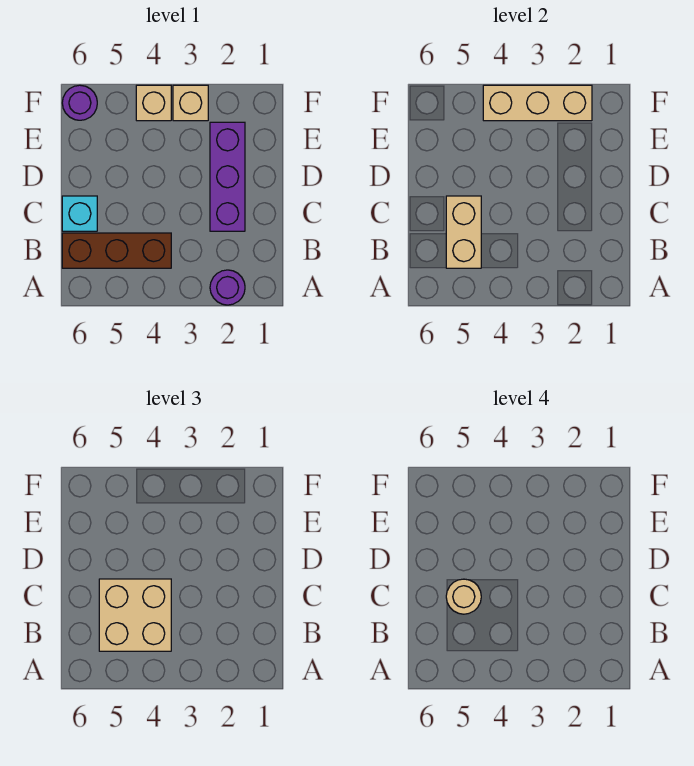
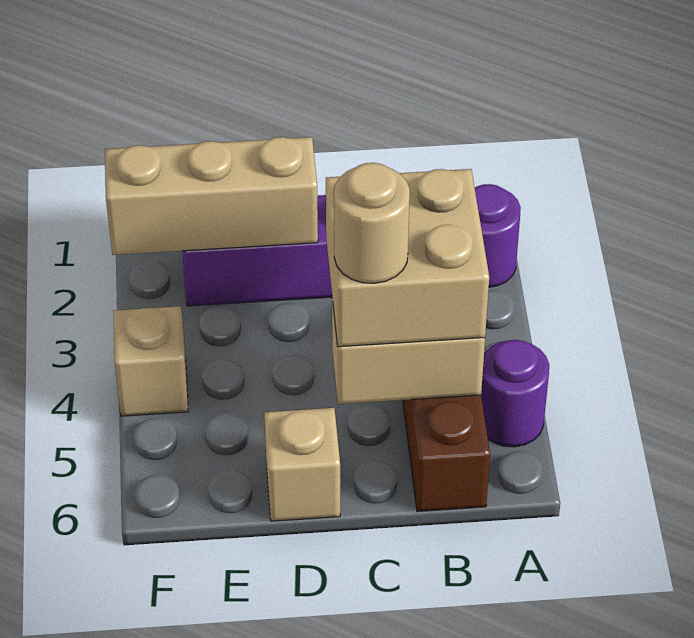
cyan brick C6 level 1 -> none
tan brick F2:F4 level 2 -> tan brick D2:F2 level 2
tan brick F3 level 1 -> tan brick D6 level 1
purple round brick F6 level 1 -> purple round brick A5 level 1

